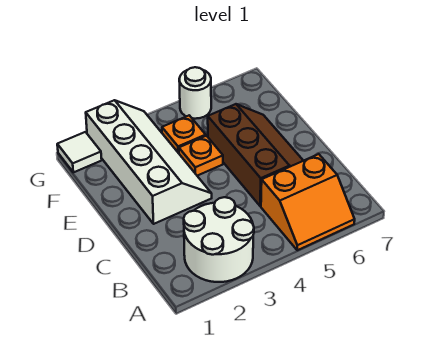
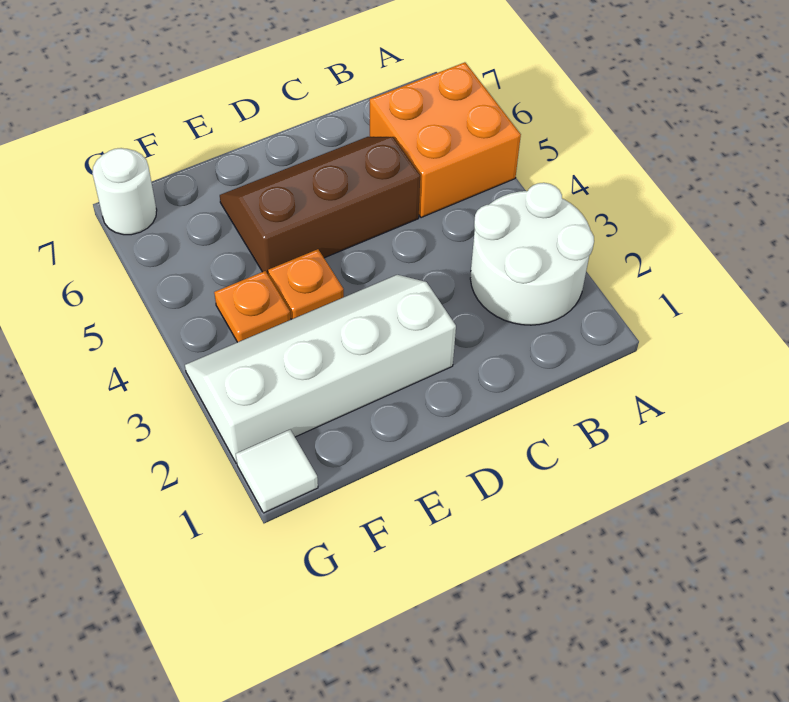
orange slope A5:B6 level 1 top B -> orange brick A5:B6 level 1
white round brick G5 level 1 -> white round brick G7 level 1

